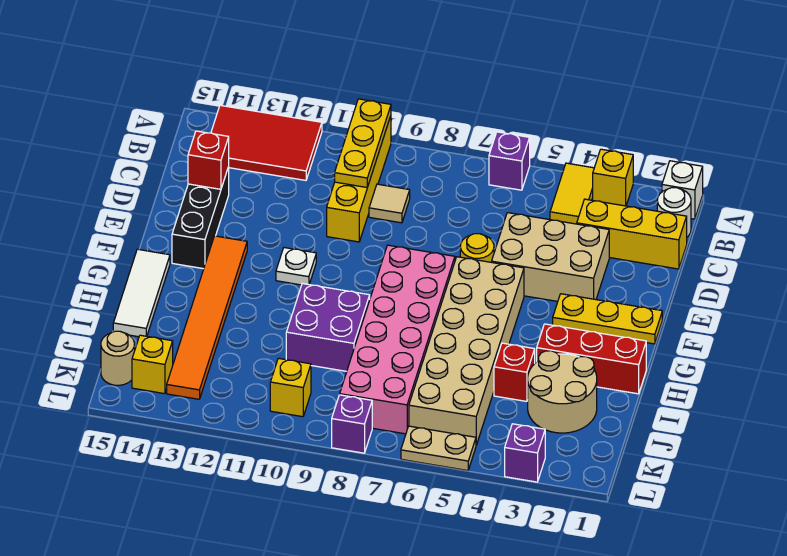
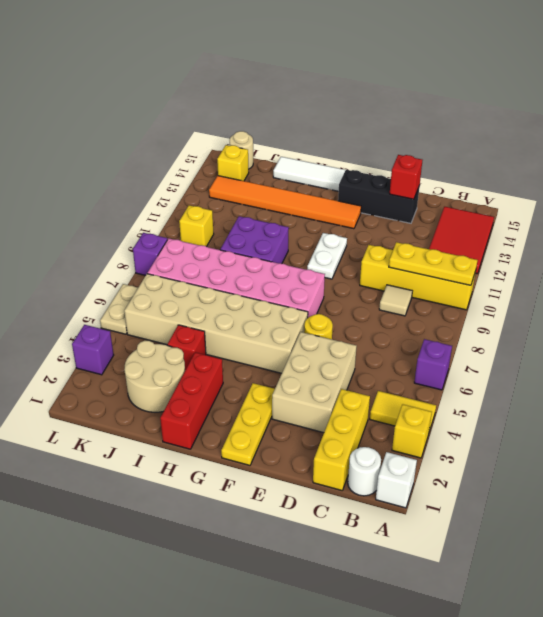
white plate F11 level 1 -> white plate F10:F11 level 1

